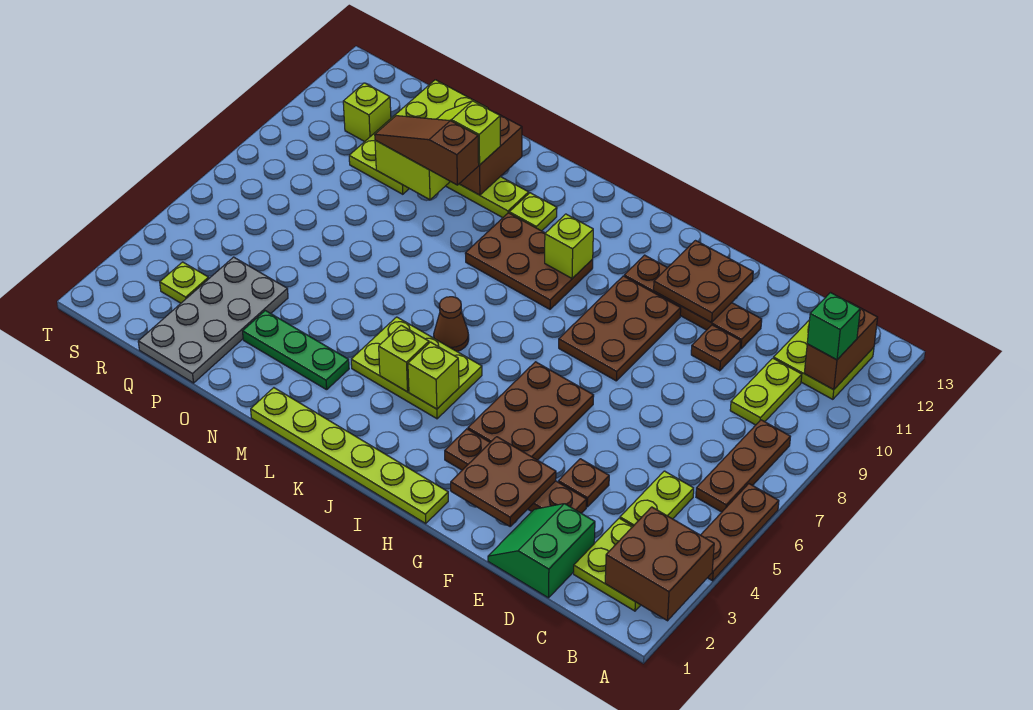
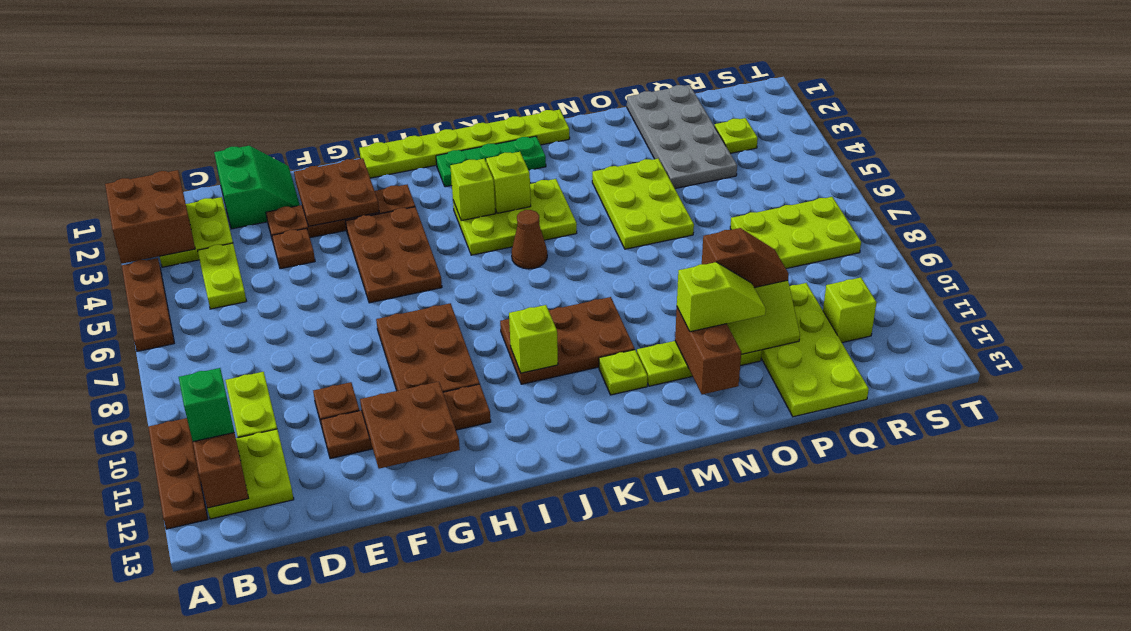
brown plate B6:B8 level 1 -> brown plate A10:A12 level 1
green plate M3:O3 level 1 -> green plate J2:L2 level 1
none -> lime plate N4:O6 level 1
brown slope N10:P10 level 3 top N -> brown slope O10:P10 level 3 top O
none -> lime plate Q7:S8 level 1

